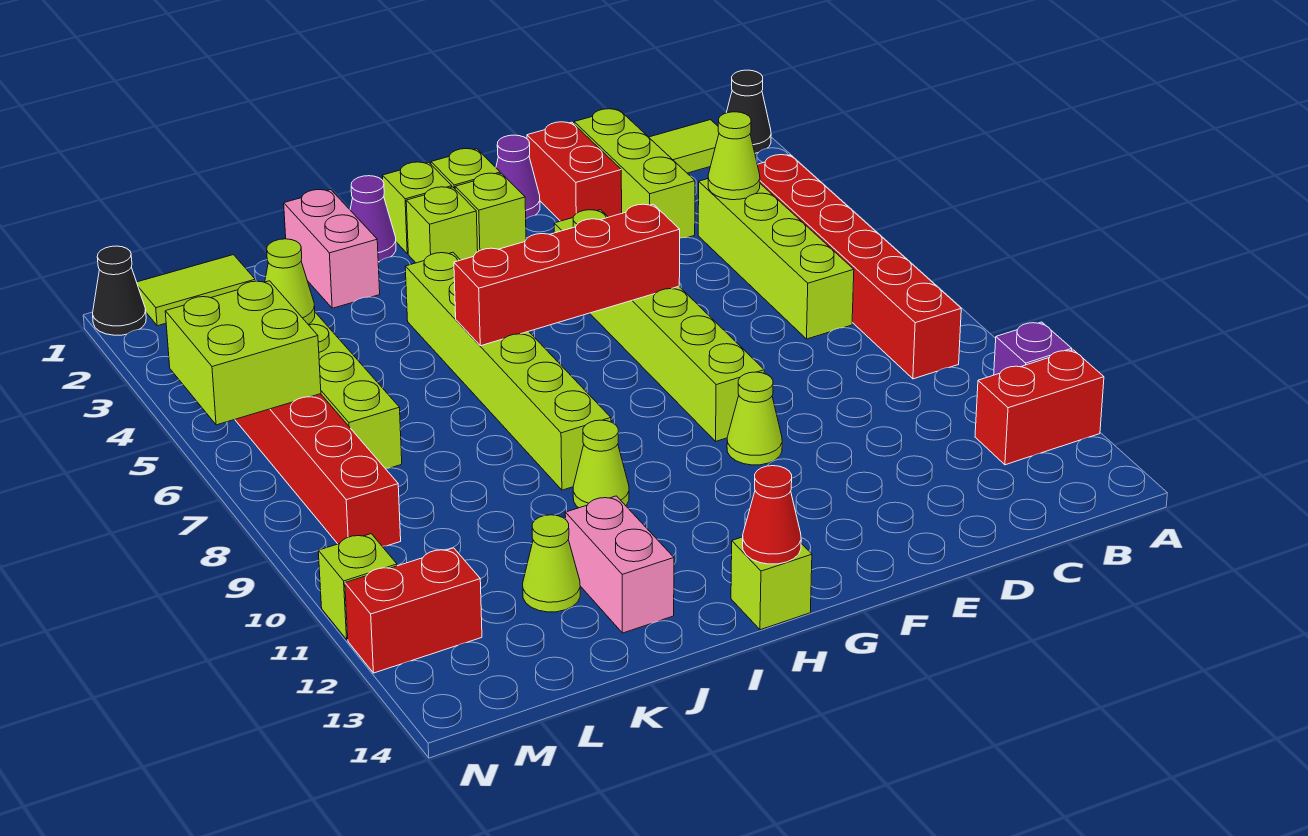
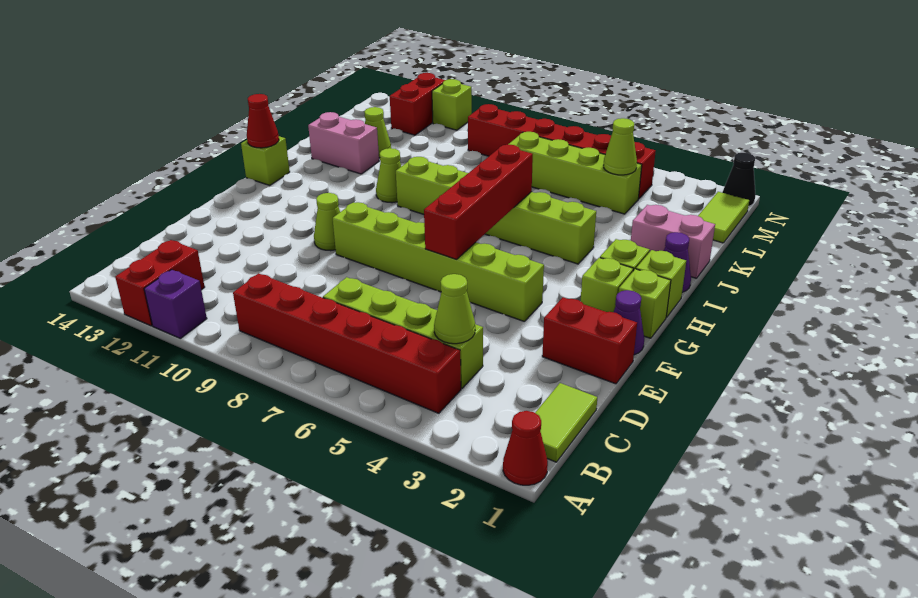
black cone A1 level 1 -> red cone A1 level 1
lime brick D1:D3 level 1 -> none
lime brick M5:N6 level 2 -> none

